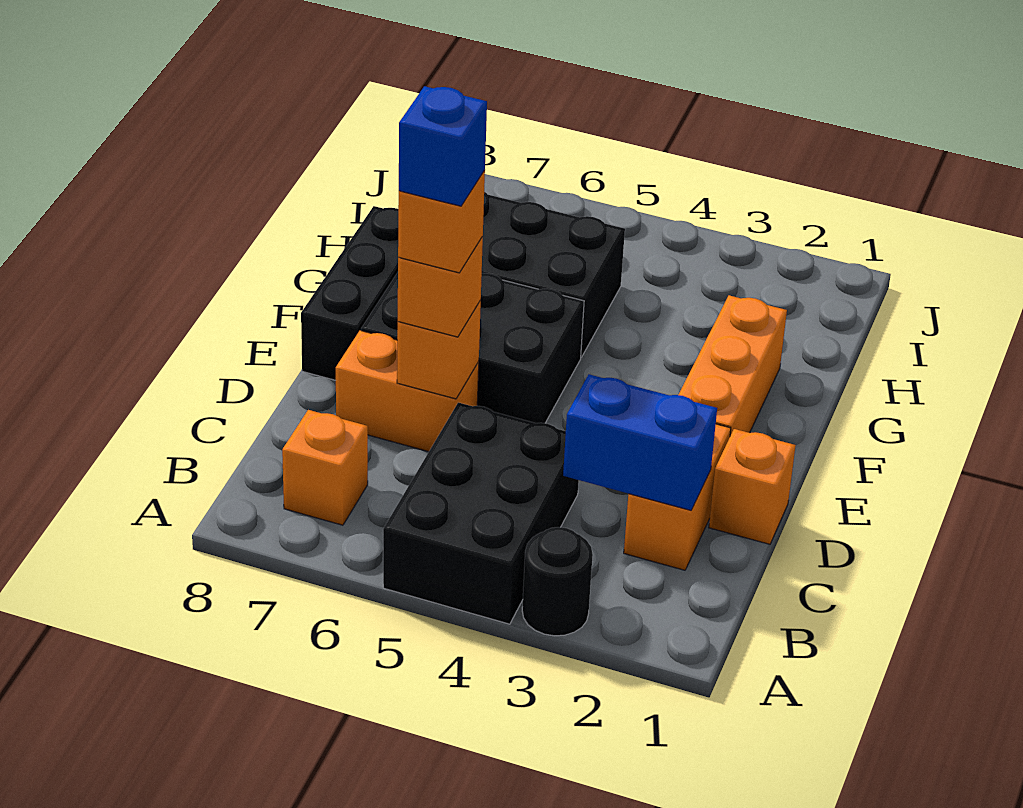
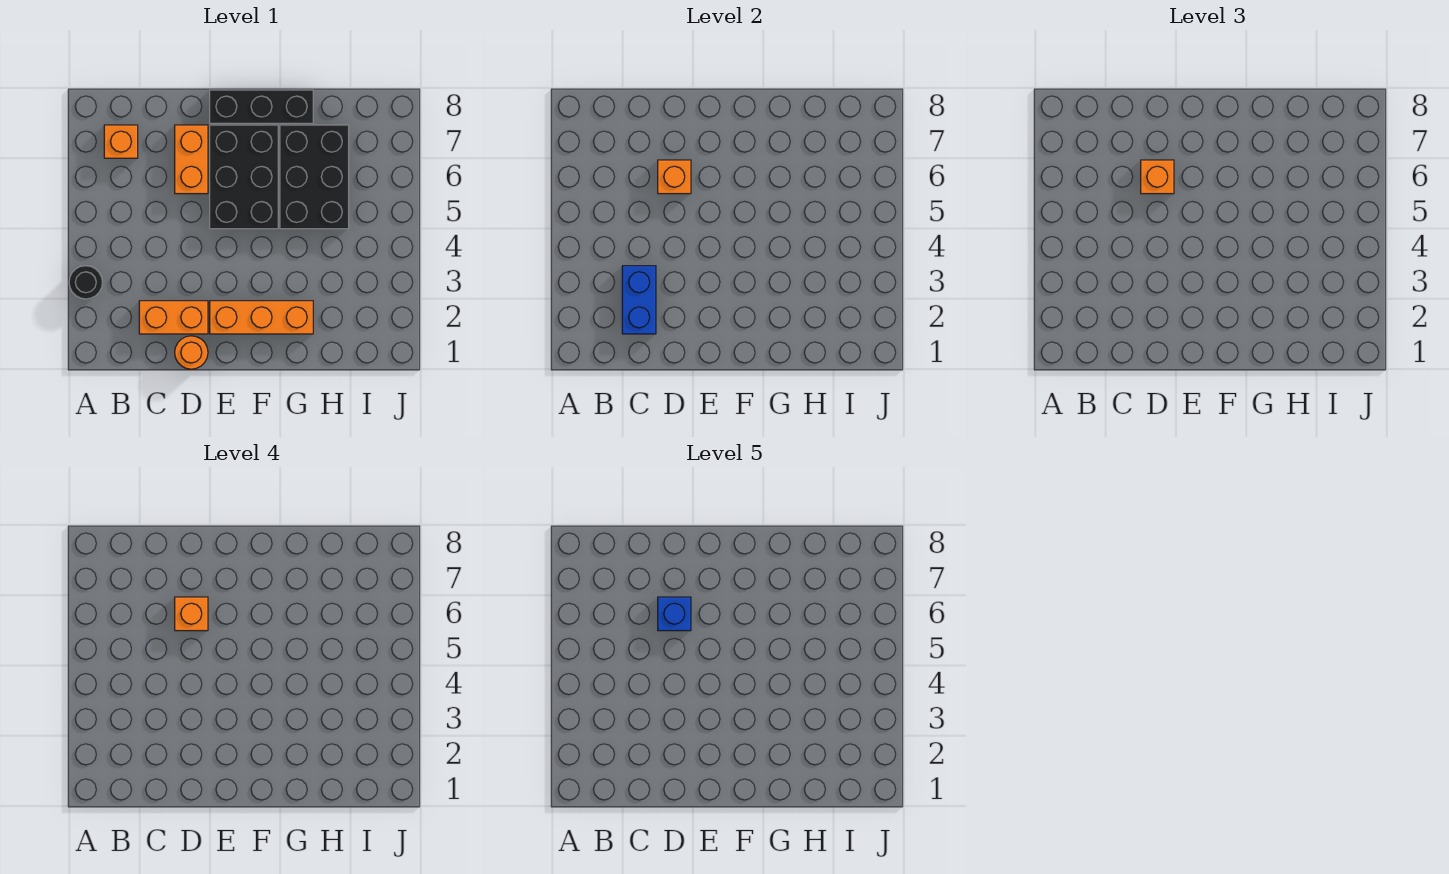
black brick A4:C5 level 1 -> none
orange brick D1 level 1 -> orange round brick D1 level 1

